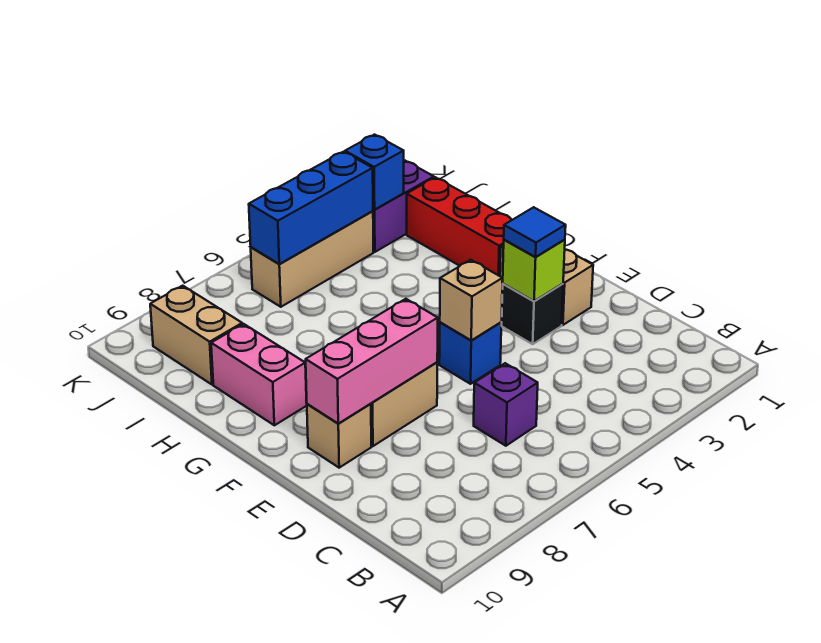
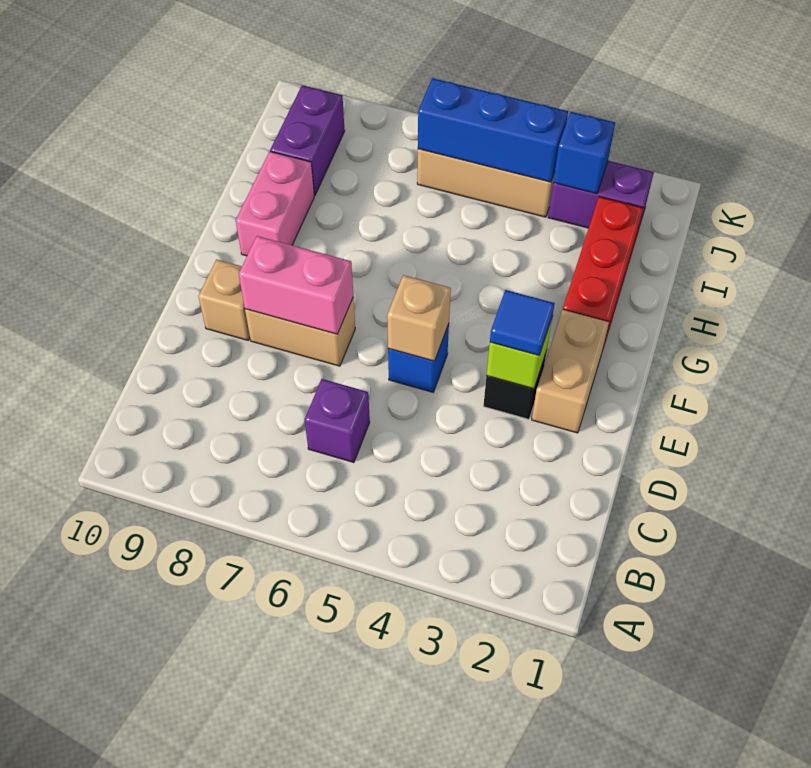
pink brick E7:E9 level 2 -> pink brick E7:E8 level 2
tan brick I9:J9 level 1 -> purple brick I9:J9 level 1

